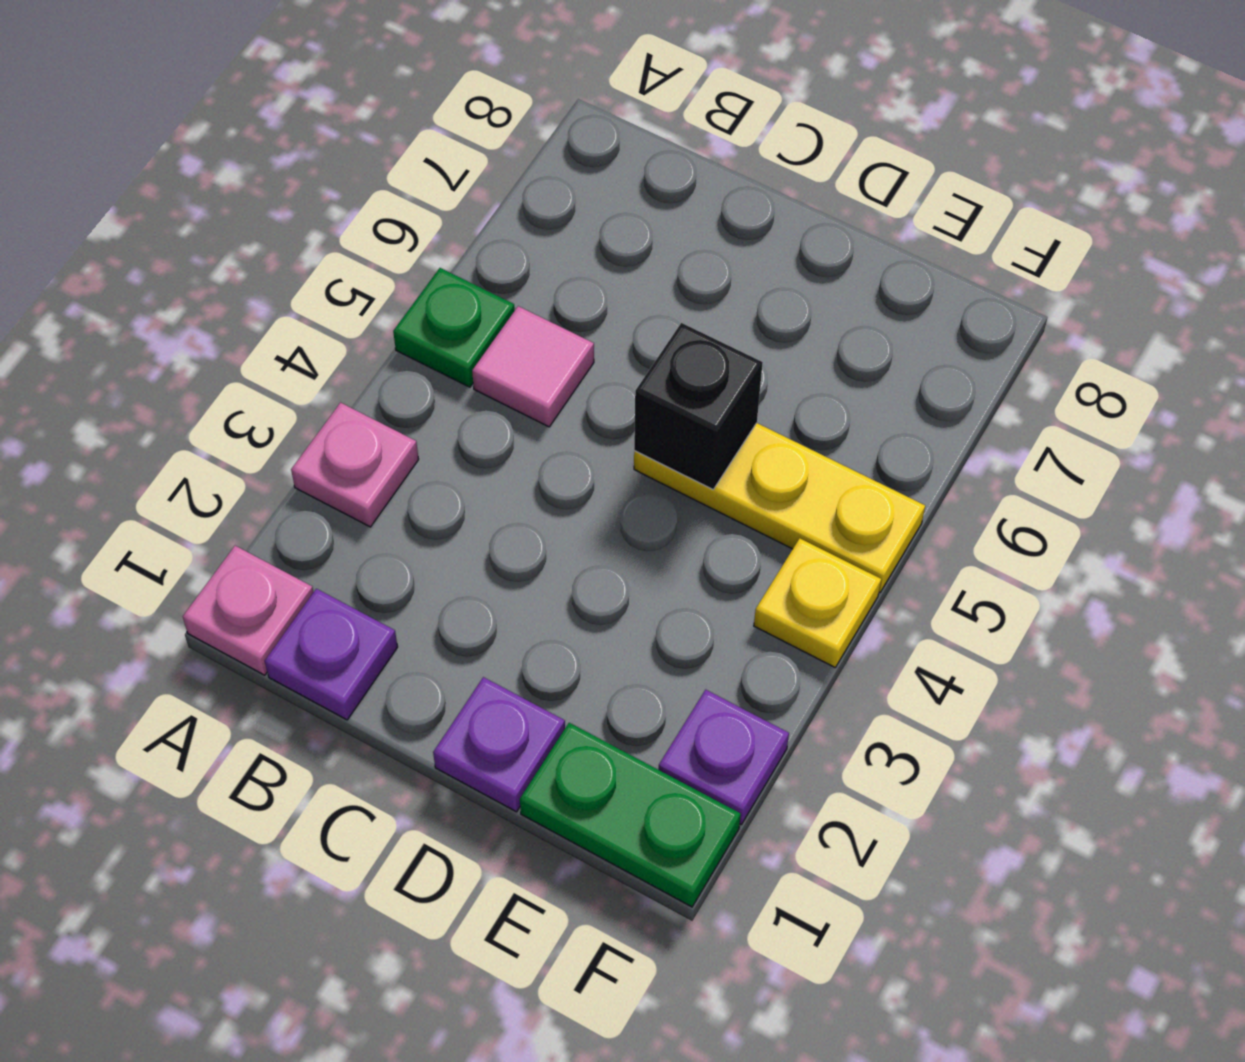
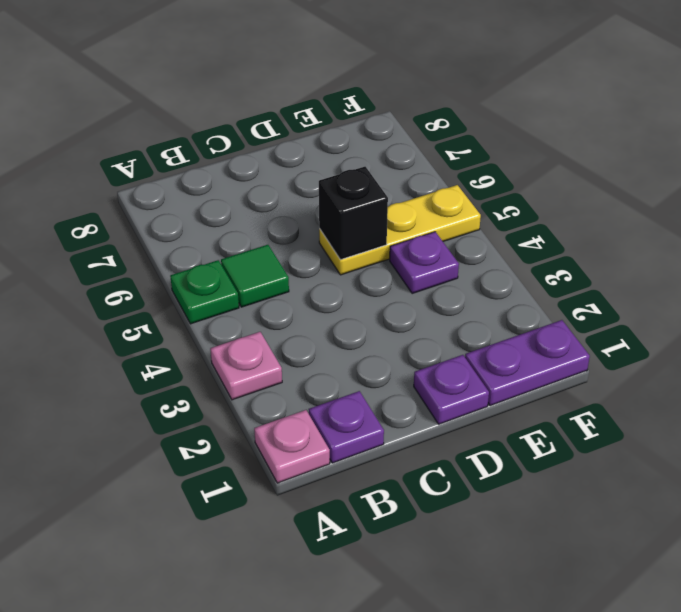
pink tile B5 level 1 -> green tile B5 level 1
green plate E1:F1 level 1 -> purple plate E1:F1 level 1
purple plate F2 level 1 -> purple plate E4 level 1
yellow plate F4 level 1 -> none

